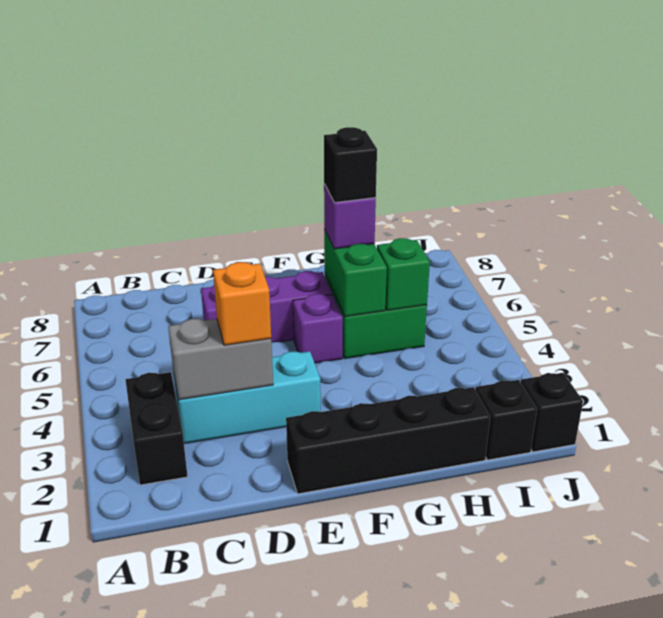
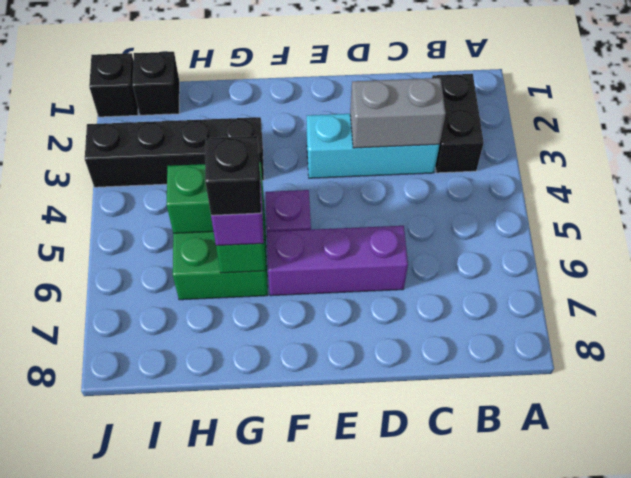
orange brick D3 level 3 -> none
black brick E1:H1 level 1 -> black brick G3:J3 level 1

